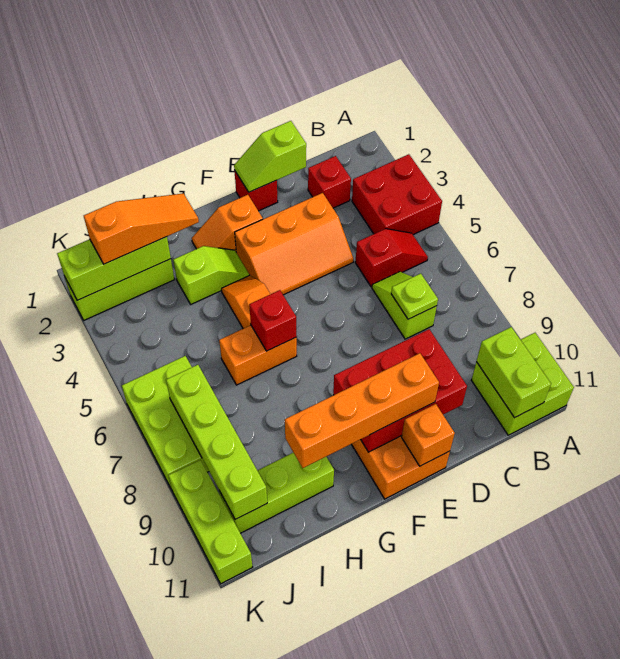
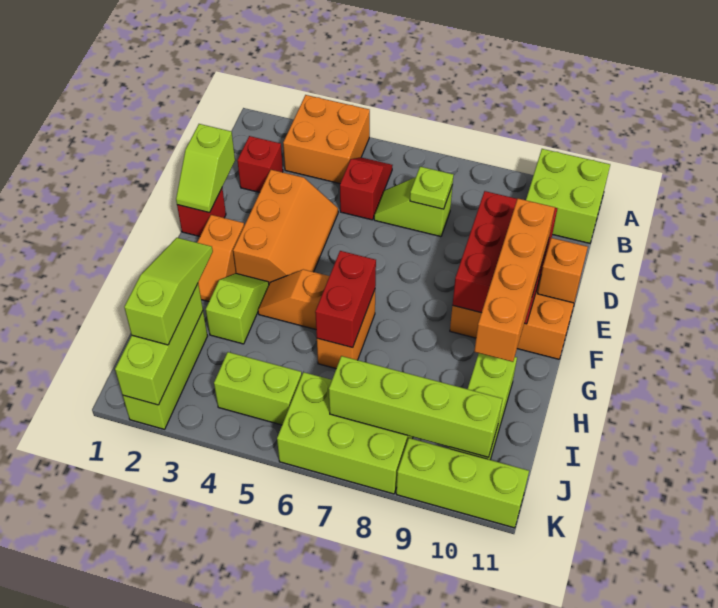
red brick A3:B4 level 1 -> orange brick A3:B4 level 1
lime brick B10:B11 level 2 -> lime brick J4:J5 level 1
red brick G6 level 2 -> red brick G6:H6 level 2
orange slope H2:J2 level 3 top J -> lime slope H2:J2 level 3 top J

